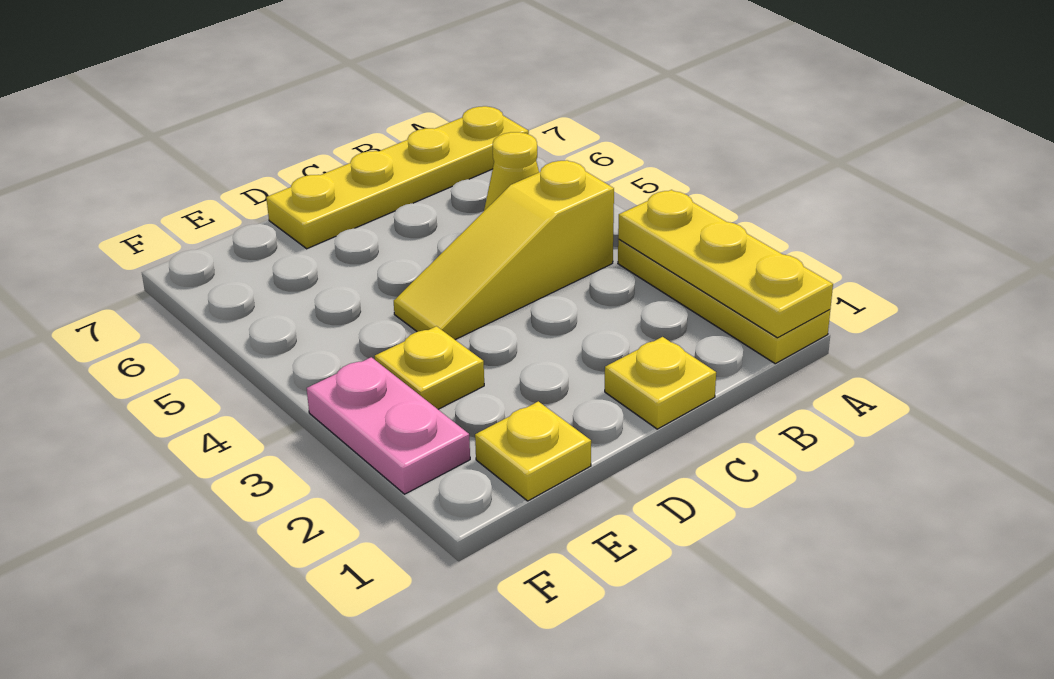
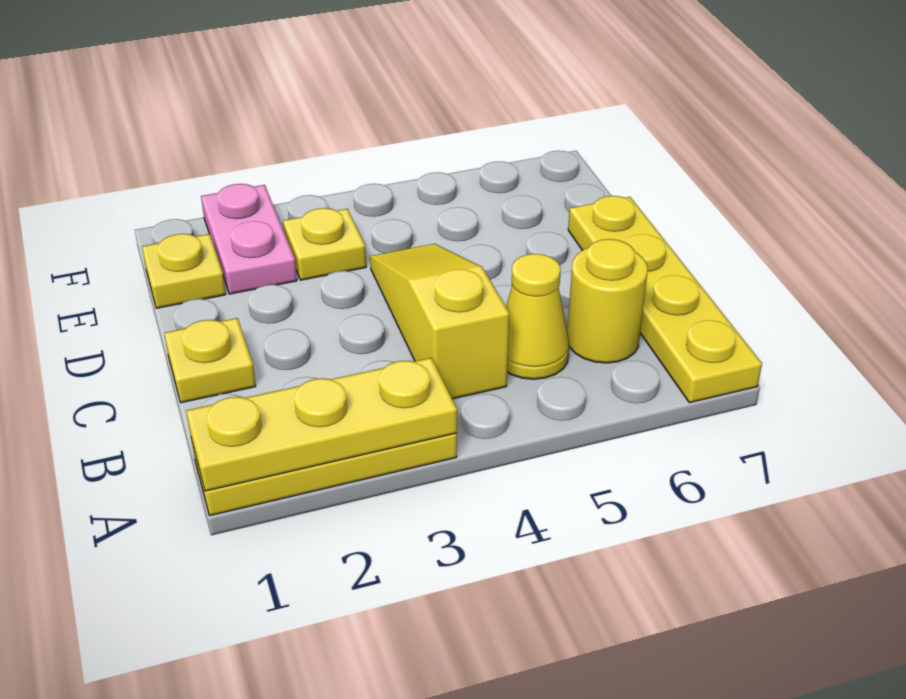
none -> yellow round brick B6 level 1
pink plate F2:F3 level 1 -> pink plate E2:F2 level 1

